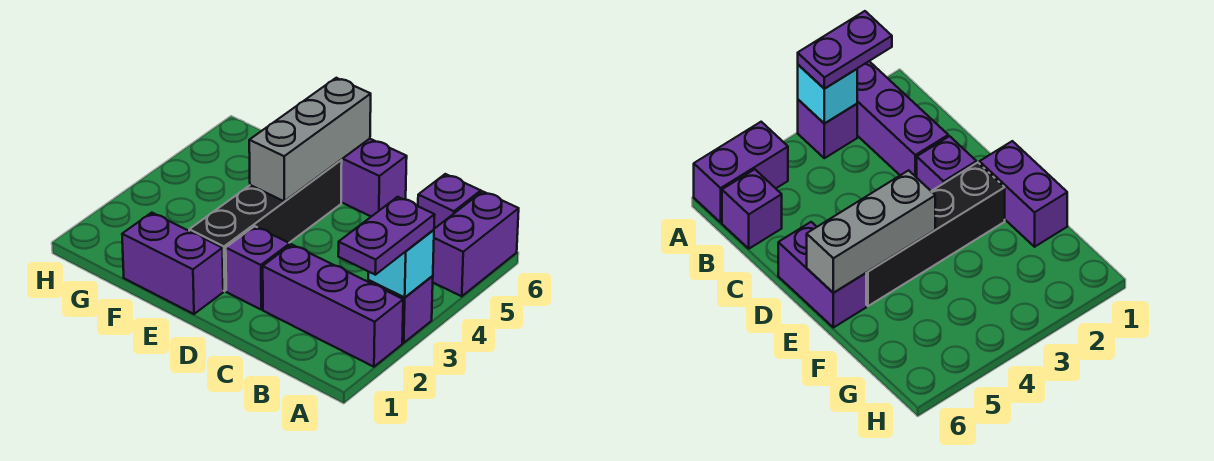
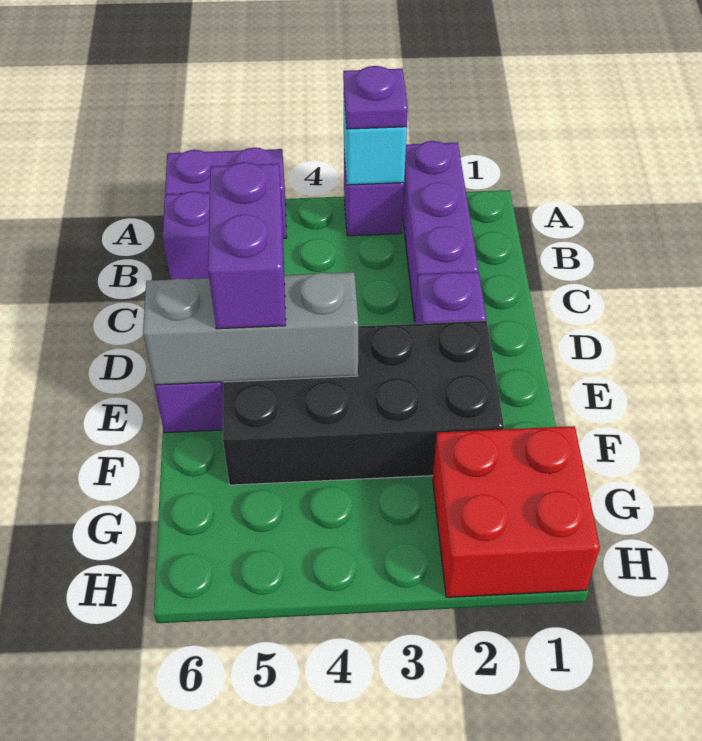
purple plate A2:A3 level 3 -> purple plate A3 level 3
purple brick E1:F1 level 1 -> purple brick D5:E5 level 3
black brick E2:E5 level 1 -> black brick E2:F5 level 1
none -> red brick G1:H2 level 1

